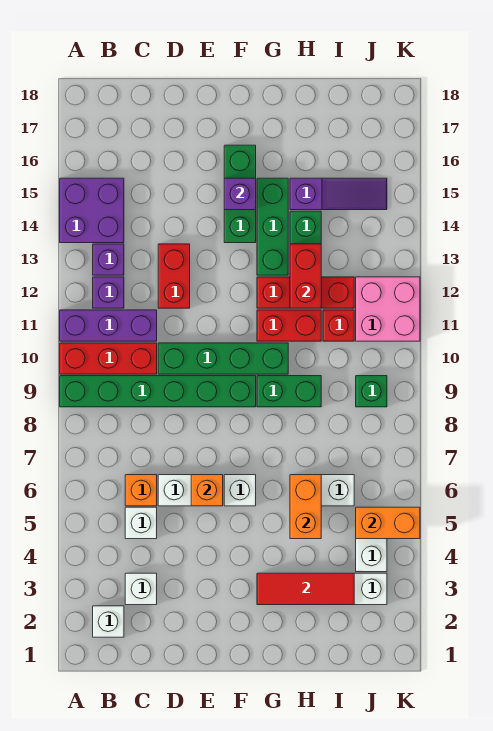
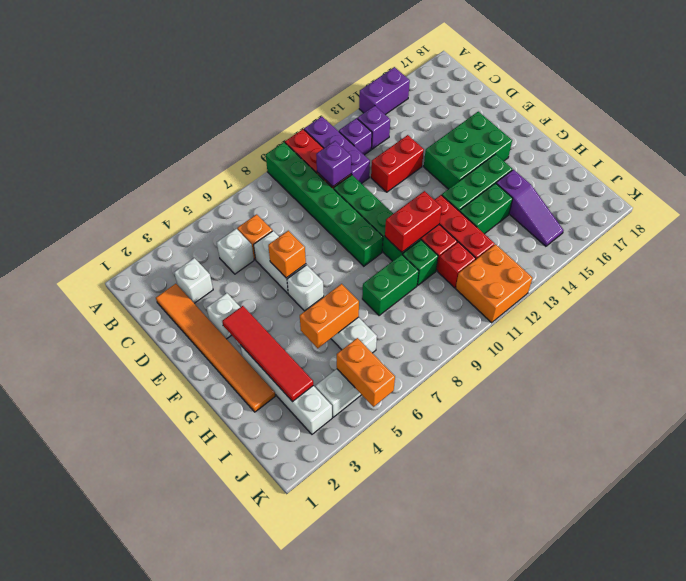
purple brick A14:B15 level 1 -> purple brick A14:A15 level 1
white brick B2 level 1 -> white brick E3 level 1
none -> orange tile C2:H2 level 1
green brick F14:F16 level 1 -> green brick E14:F16 level 1
purple brick F15 level 2 -> purple brick C10 level 2
red tile G3:I3 level 2 -> red tile F3:I3 level 2
green brick G9:H9 level 1 -> green brick H8:H9 level 1
red brick H12:H13 level 2 -> red brick G10:G11 level 2
green brick J9 level 1 -> green brick H10 level 1
pink brick J11:K12 level 1 -> orange brick J11:K12 level 1

